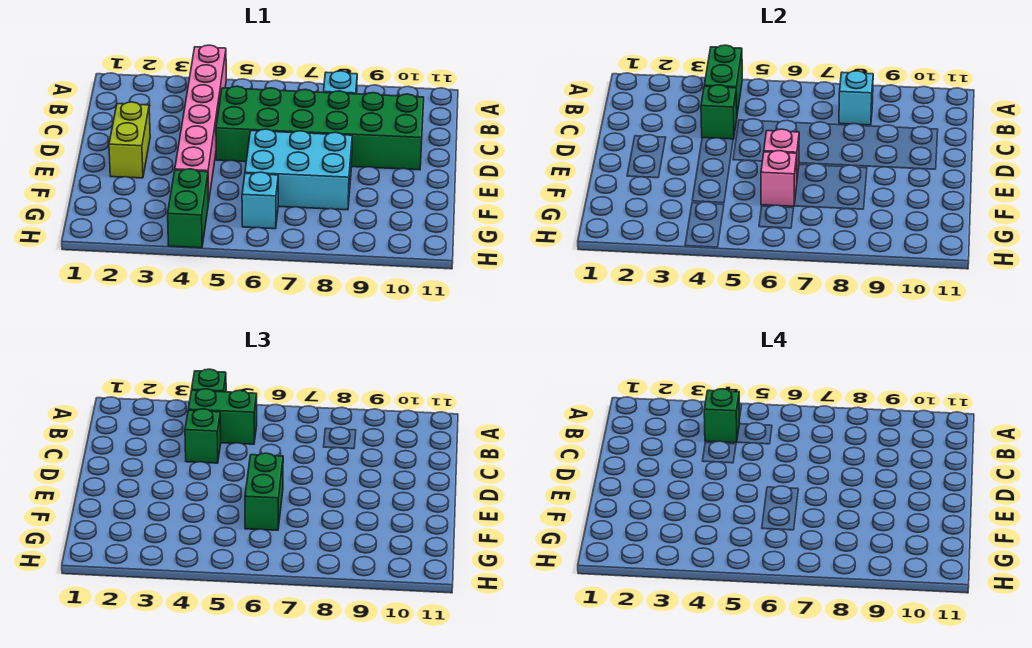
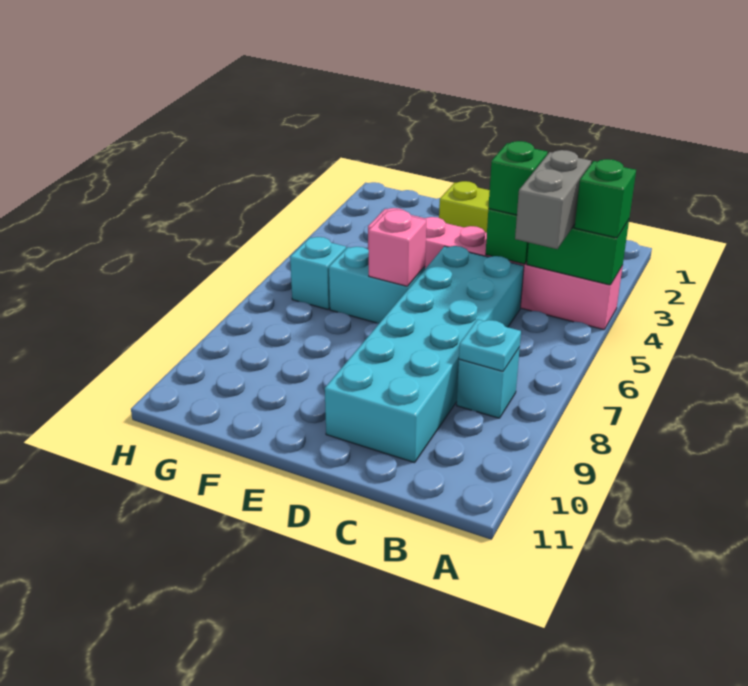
green brick B4:B5 level 3 -> grey brick B4:B5 level 3
green brick B4 level 4 -> none
cyan brick B8 level 2 -> cyan plate B8 level 2
green brick C5:D10 level 1 -> cyan brick C5:D10 level 1
cyan brick E6:F8 level 1 -> cyan brick E6:F6 level 1
green brick E6:F6 level 3 -> none
pink brick F6 level 2 -> none
green brick G4:H4 level 1 -> none

